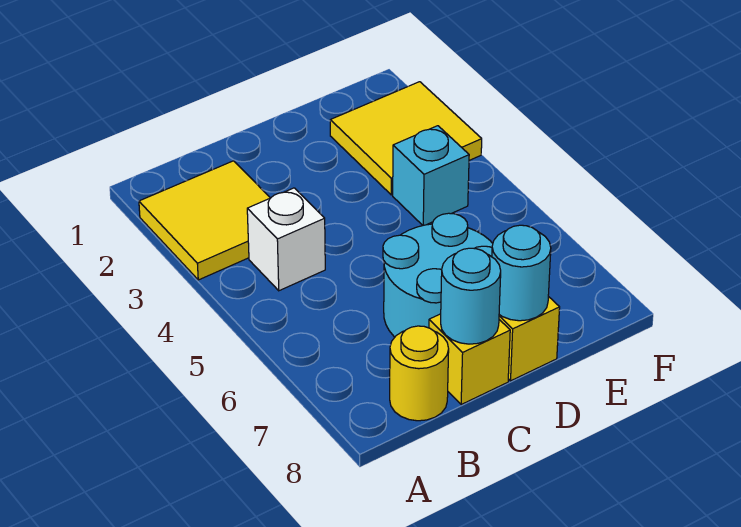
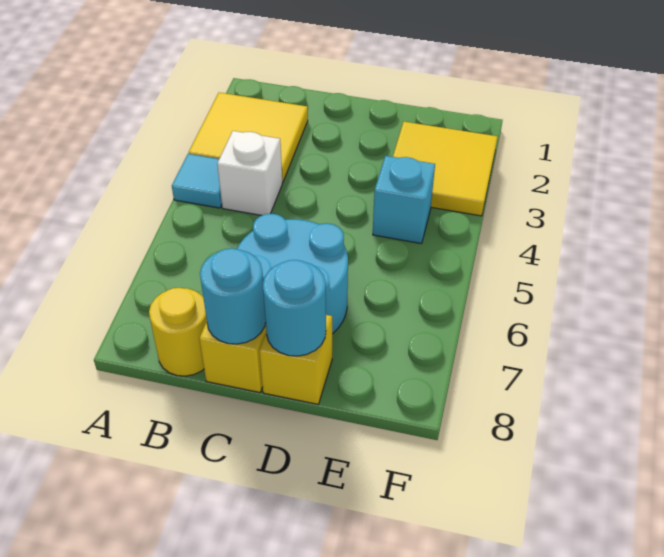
none -> cyan tile A4 level 1

